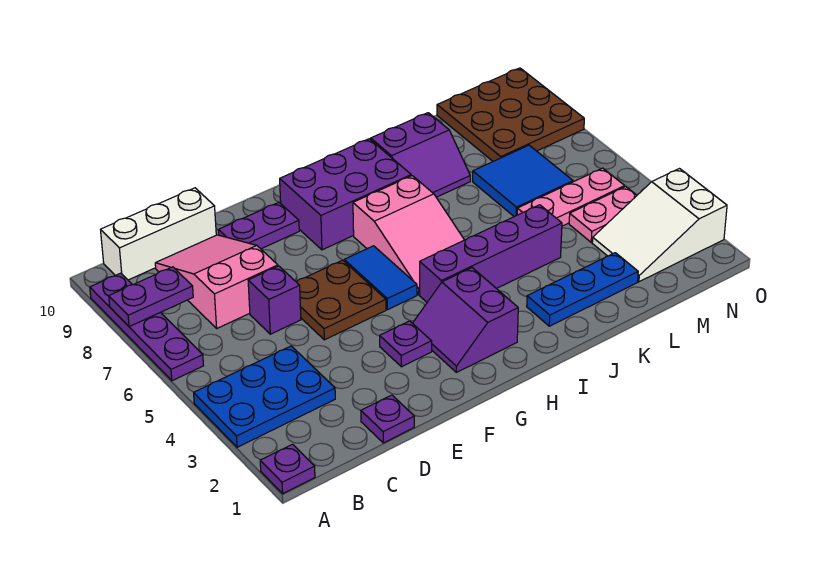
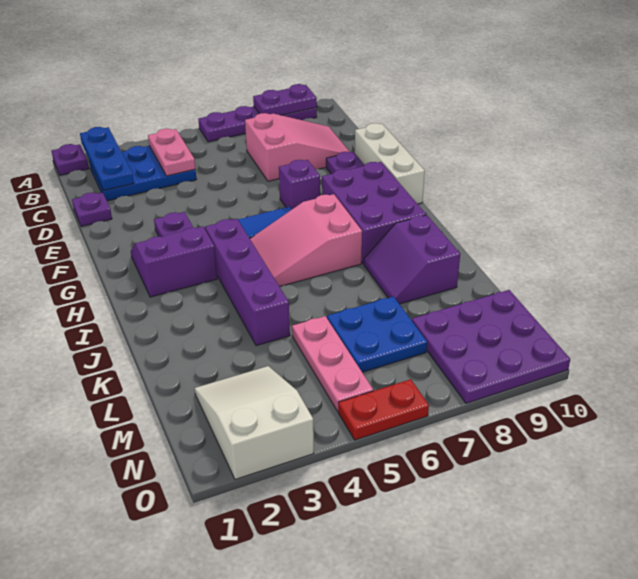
blue plate A3:C4 level 1 -> blue plate B2:C4 level 1
purple plate A8:B8 level 2 -> purple plate A8:A9 level 2
white brick B10:D10 level 1 -> white brick E10:G10 level 1
purple brick D6 level 1 -> purple brick F7 level 1
brown plate E5:F6 level 1 -> none
blue plate J2:L2 level 1 -> blue plate A2:C2 level 2
blue tile L6:M7 level 1 -> blue plate L6:M7 level 1
pink plate M4:N4 level 1 -> pink plate B4:C4 level 2
brown plate M8:O10 level 1 -> purple plate M8:O10 level 1
none -> red plate O5:O6 level 1

